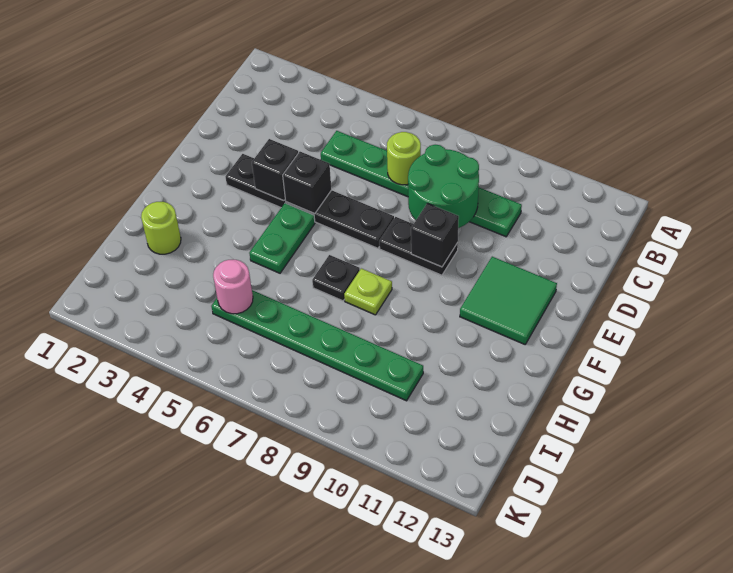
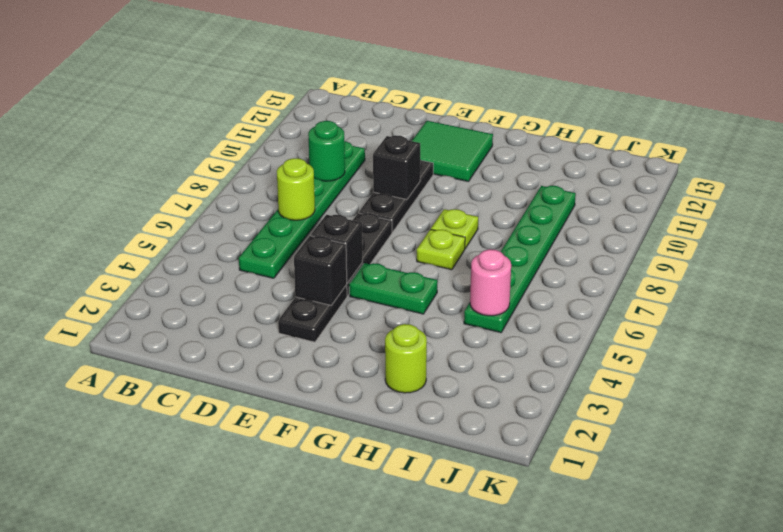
green round brick C8:D9 level 2 -> green round brick C9 level 2
black plate E8:E9 level 1 -> black plate E8:E10 level 1
black plate G7 level 1 -> lime plate G7 level 1

